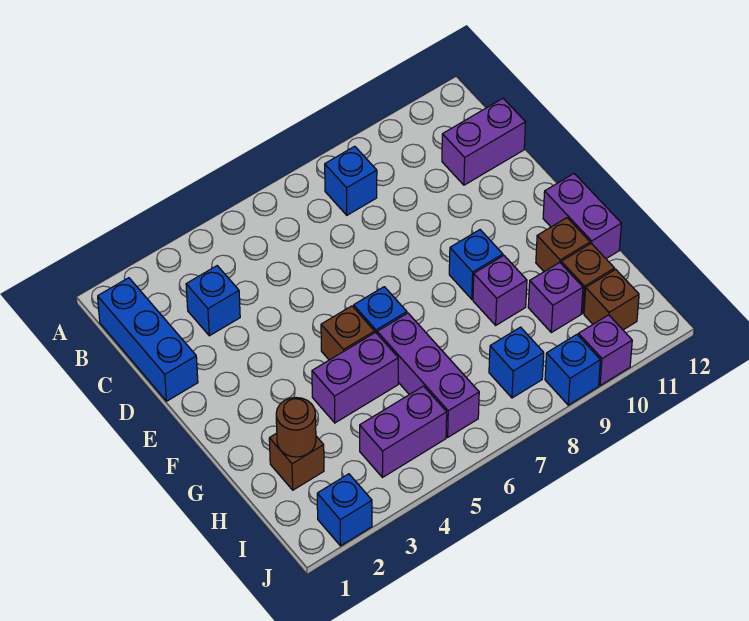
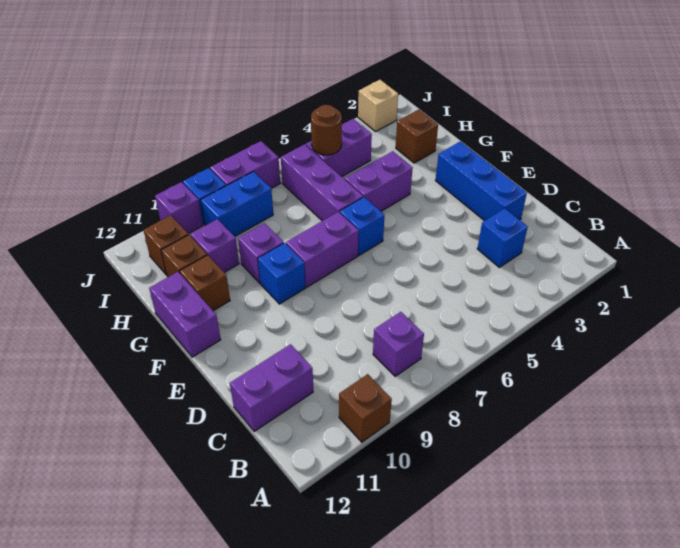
blue brick B1:D1 level 1 -> blue brick D2:F2 level 1
blue brick B8 level 1 -> purple brick B8 level 1
brown brick F5 level 1 -> brown brick A10 level 1
none -> purple brick F7:F8 level 1
brown round brick H2 level 2 -> brown round brick I5 level 2
blue brick I8 level 1 -> blue brick I8:I9 level 1
blue brick J2 level 1 -> tan brick J2 level 1
none -> purple brick J7:J8 level 1

